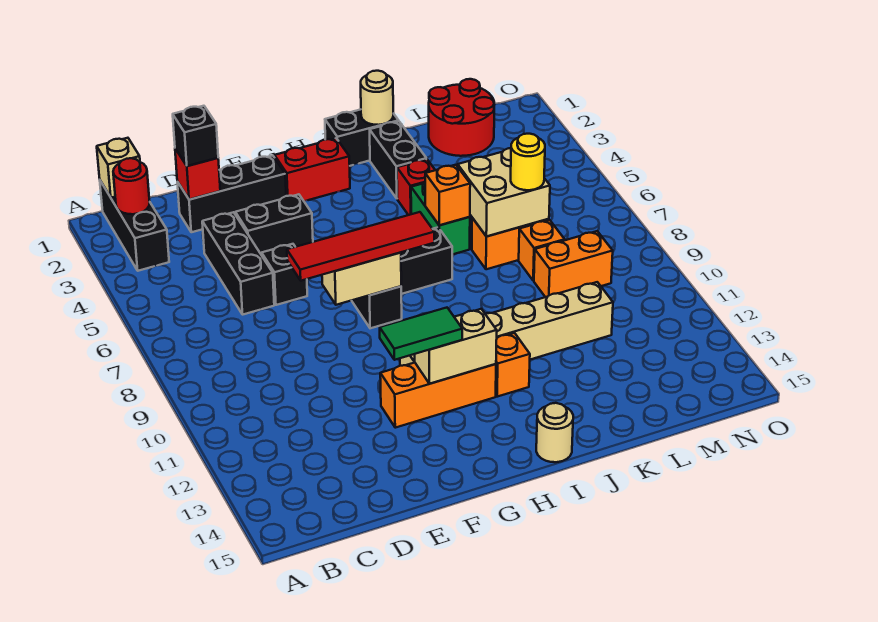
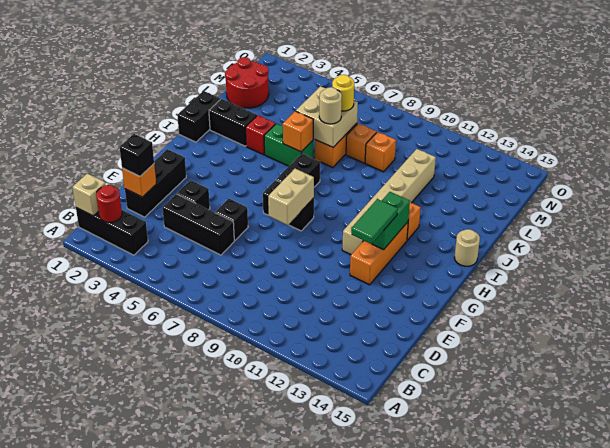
red brick D2 level 2 -> orange brick D2 level 2
black brick E4:F4 level 1 -> black brick E4 level 1
red tile E8:H8 level 3 -> none
red brick G2:H2 level 1 -> none
tan brick G12:H12 level 2 -> green brick G12:H12 level 2
tan round brick J1 level 2 -> tan round brick K7 level 3
orange brick L9:M9 level 1 -> orange brick L9 level 1

